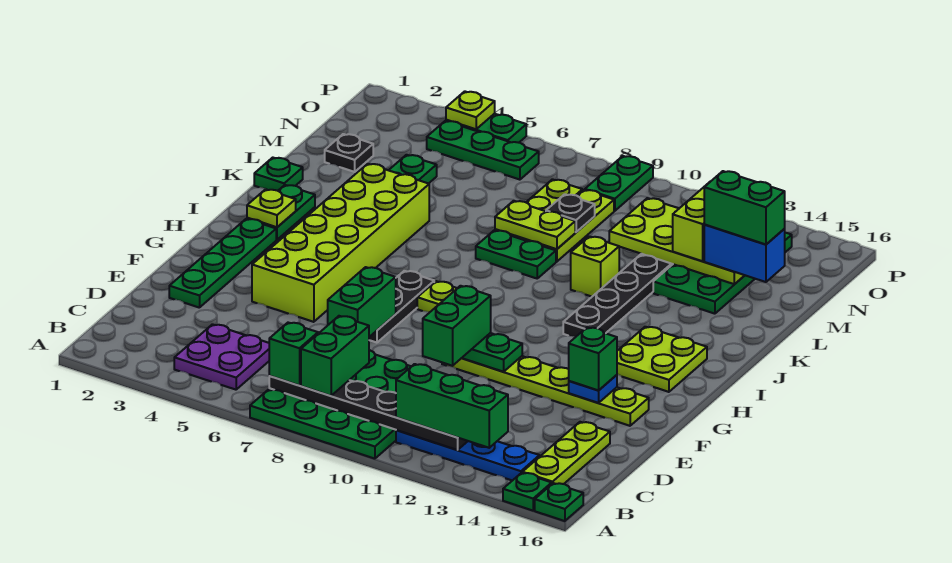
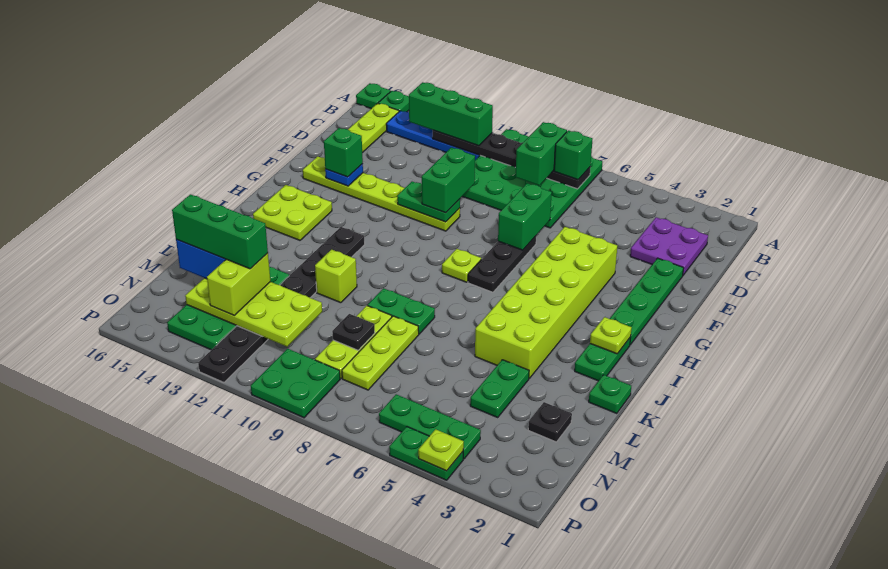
purple plate B4:C5 level 1 -> purple plate C2:D3 level 1
lime plate L8:L9 level 2 -> none
green brick M14:M15 level 4 -> green brick M13:M15 level 4
green plate O9:P9 level 1 -> green plate O9:P10 level 1

